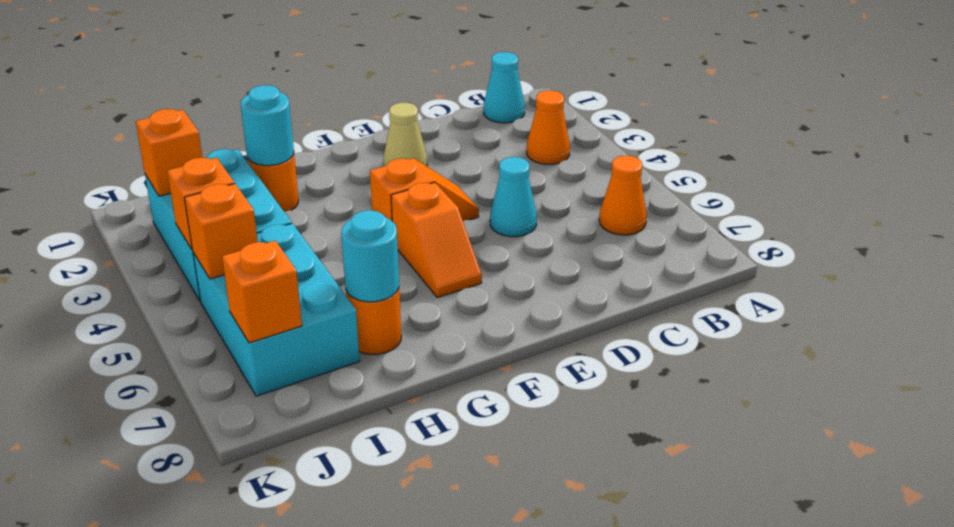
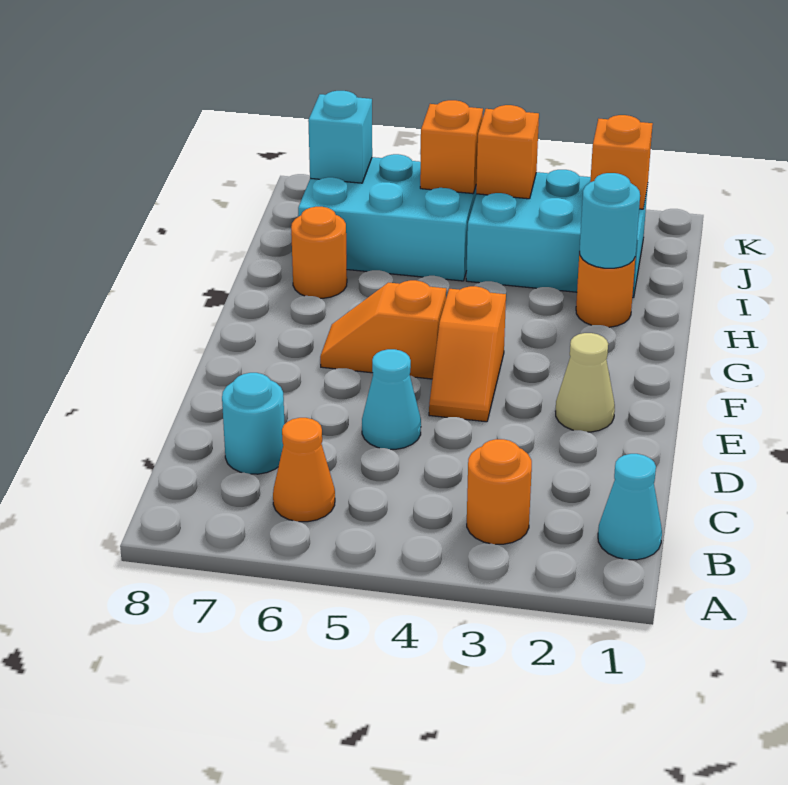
orange cone B3 level 1 -> orange round brick B3 level 1
cyan round brick H7 level 2 -> cyan round brick C7 level 1
orange brick J7 level 2 -> cyan brick J7 level 2

